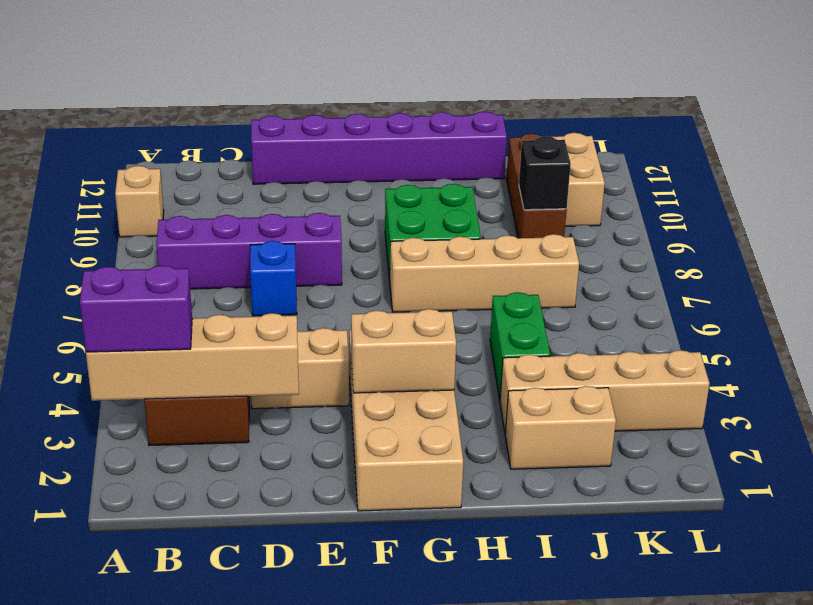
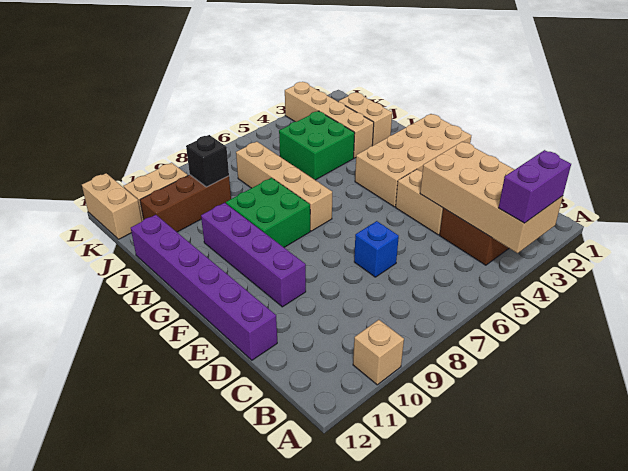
tan brick A3:D3 level 2 -> tan brick A3:D4 level 2
purple brick A3:B3 level 3 -> purple brick A3:A4 level 3
purple brick B8:E8 level 1 -> purple brick E10:H10 level 1
tan brick F3:G3 level 2 -> tan brick K12:L12 level 1
green brick I4:I5 level 1 -> green brick I4:J5 level 1

